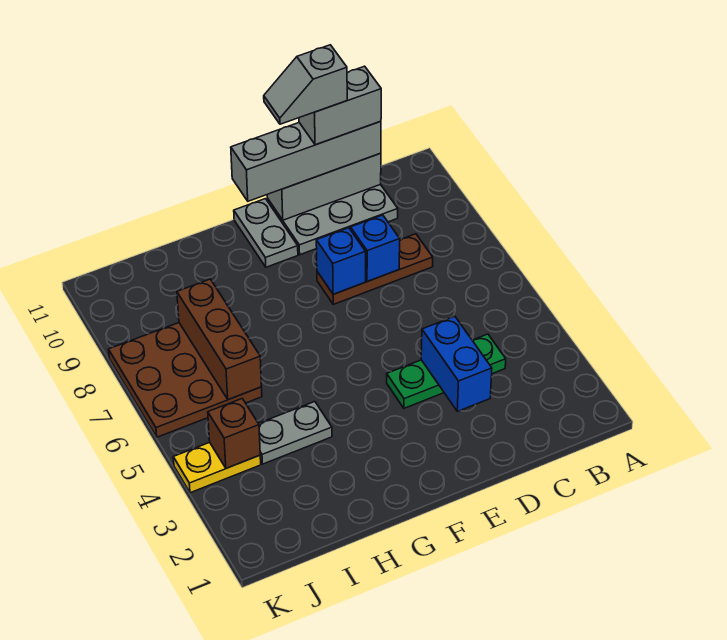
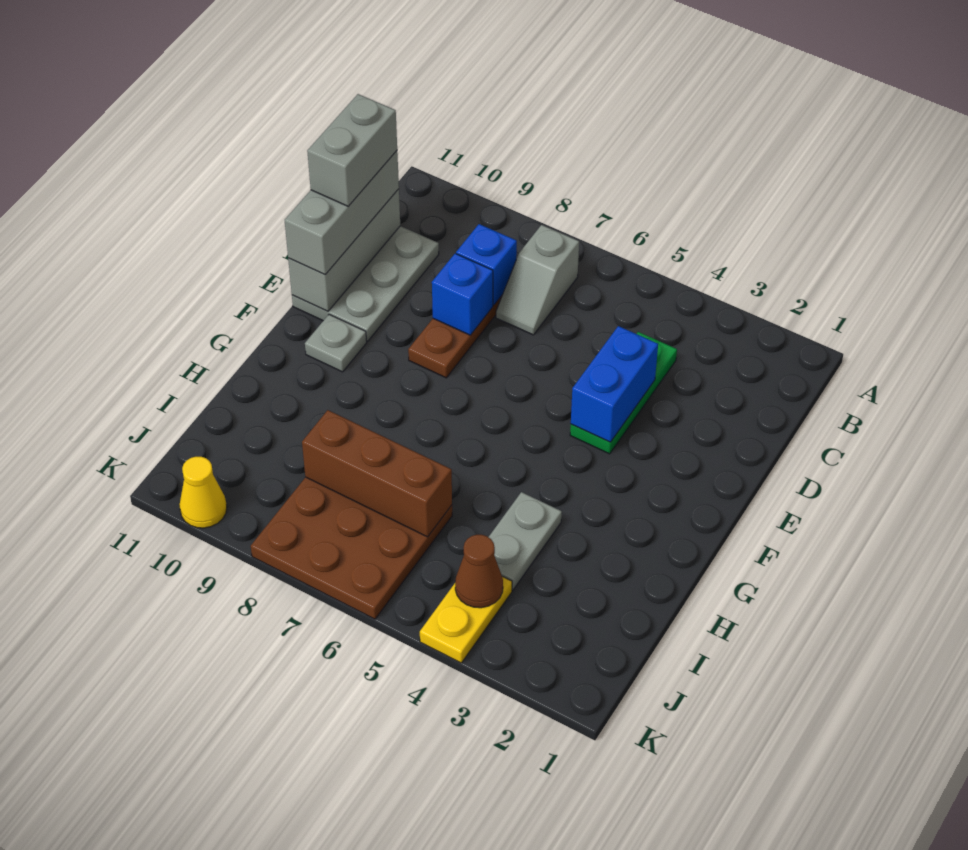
grey brick C11:F11 level 3 -> grey brick C11:E11 level 3
blue brick D3:D4 level 2 -> blue brick D4:E4 level 2
grey slope D11:E11 level 5 top D -> grey slope B7:C7 level 1 top B
blue brick E8 level 2 -> blue brick C8 level 2
grey plate F10:F11 level 1 -> grey plate F10 level 1
brown brick J4 level 2 -> brown cone J4 level 2
none -> yellow cone K10 level 1

